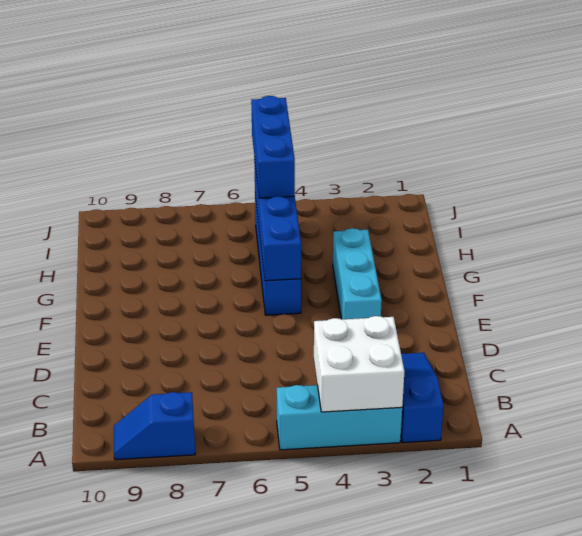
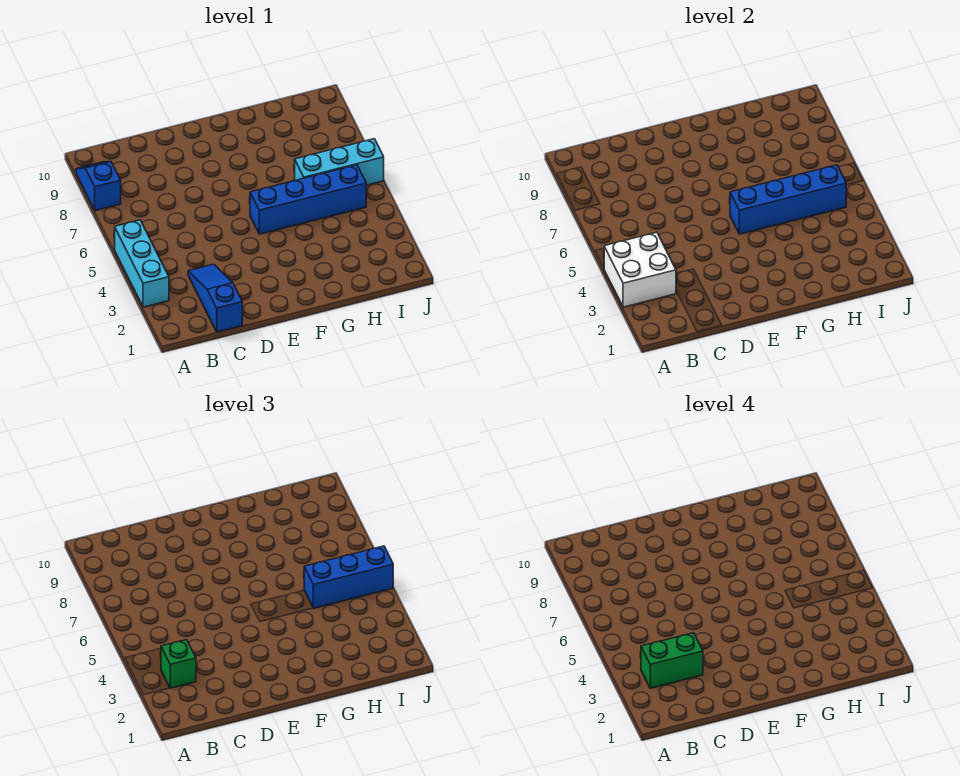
blue slope A2:C2 level 1 top A -> blue slope C1:C3 level 1 top 1
none -> green brick B3 level 3
none -> green brick B3:C3 level 4
cyan brick E3:G3 level 1 -> cyan brick H6:J6 level 1

